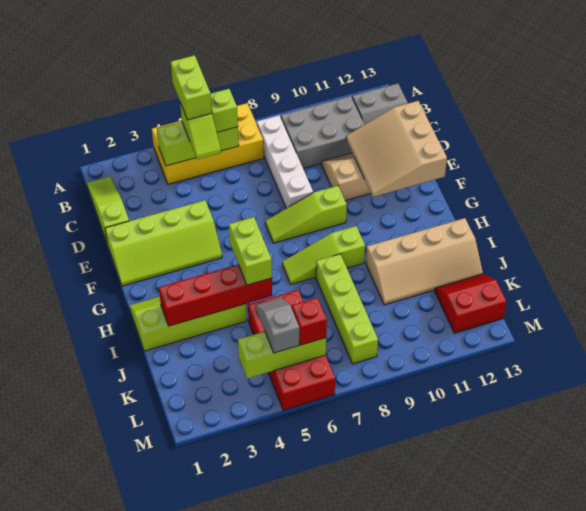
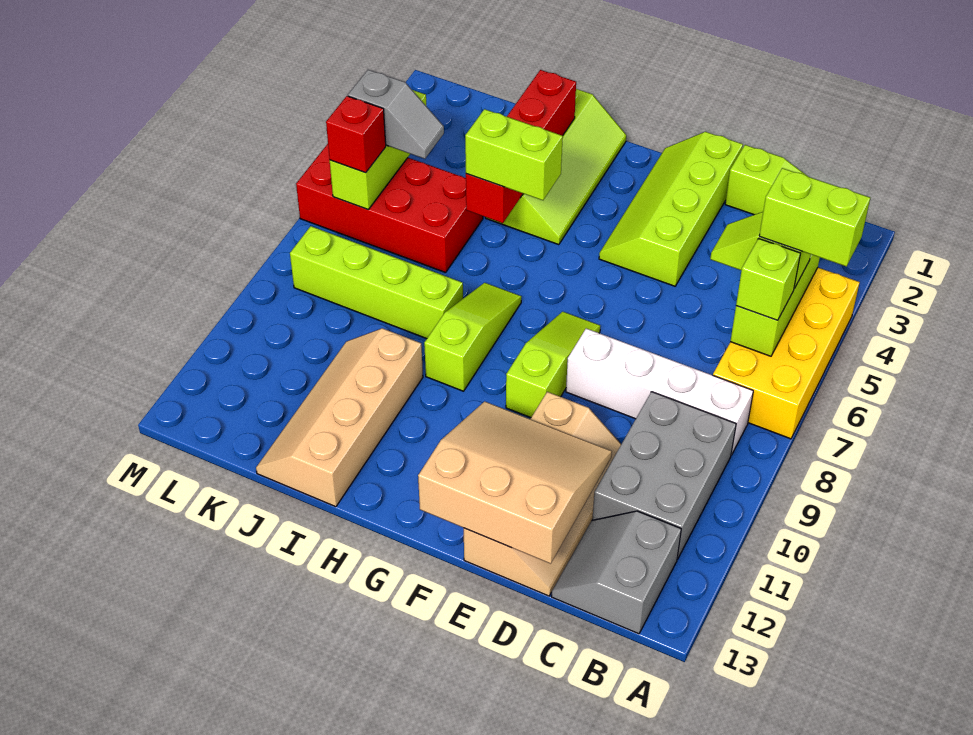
red slope K12:L13 level 1 top L -> none

